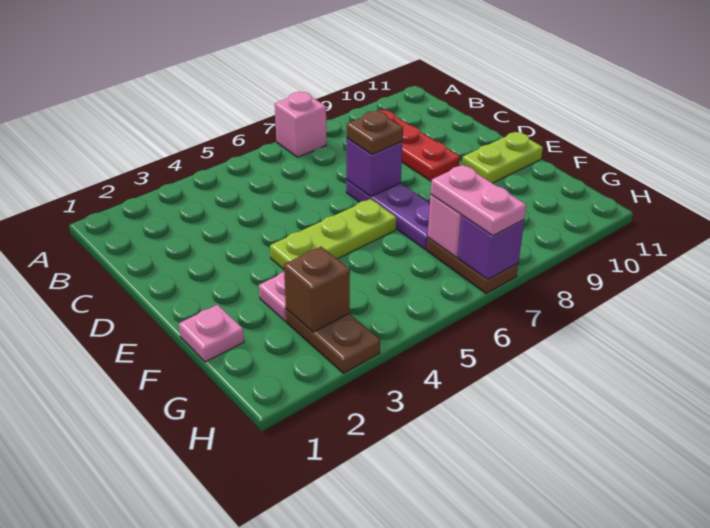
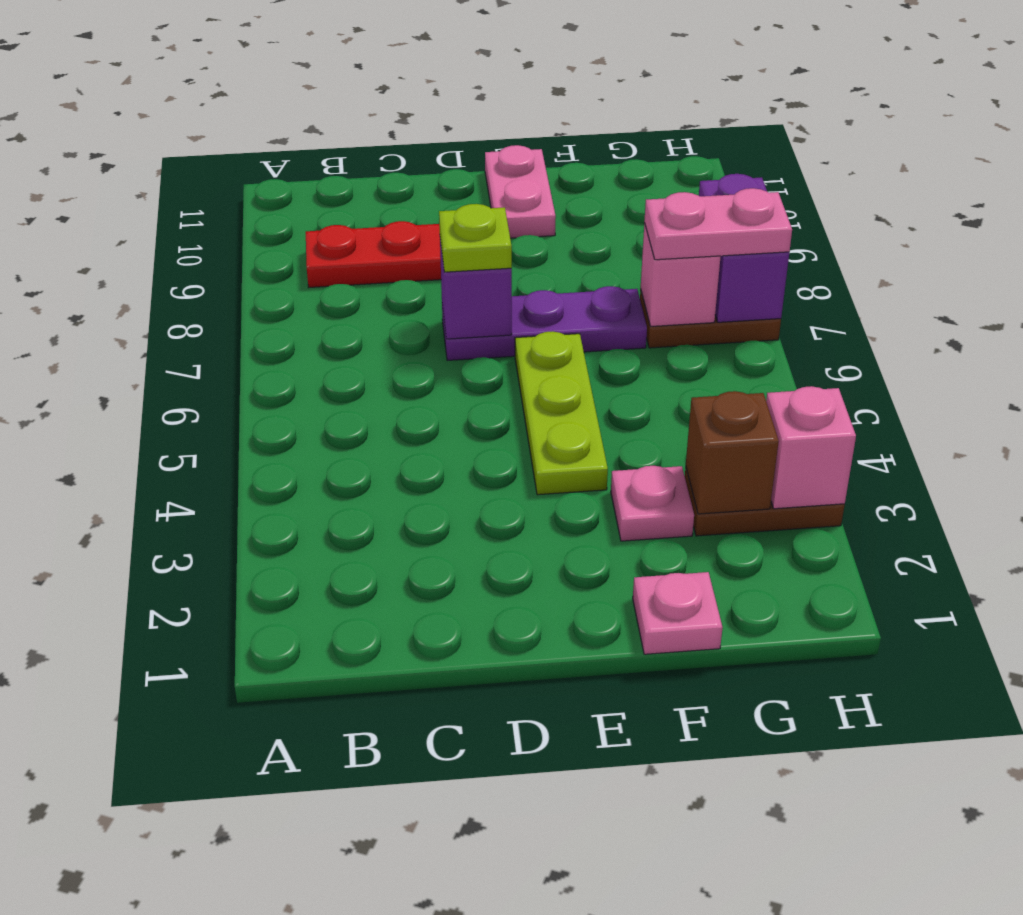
pink brick A7 level 1 -> pink brick H3 level 2
brown plate D7 level 3 -> lime plate D7 level 3
lime plate E10:E11 level 1 -> pink plate E10:E11 level 1
purple brick H7 level 2 -> purple brick H7:H8 level 2

